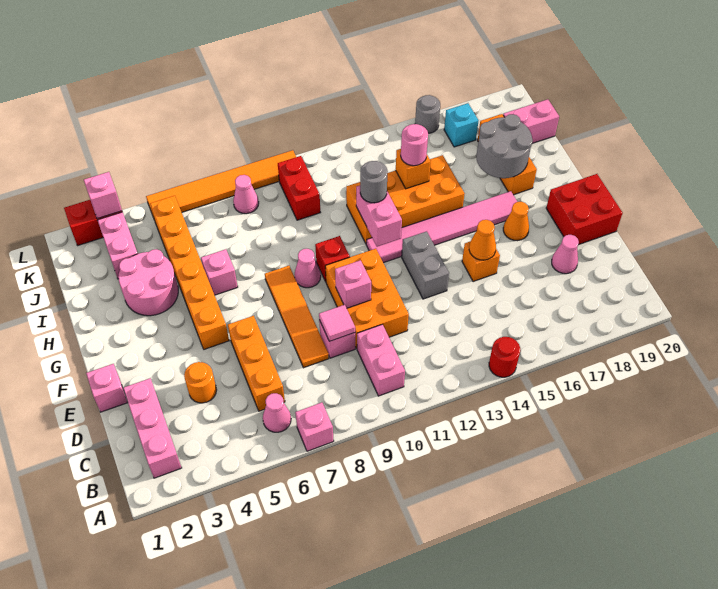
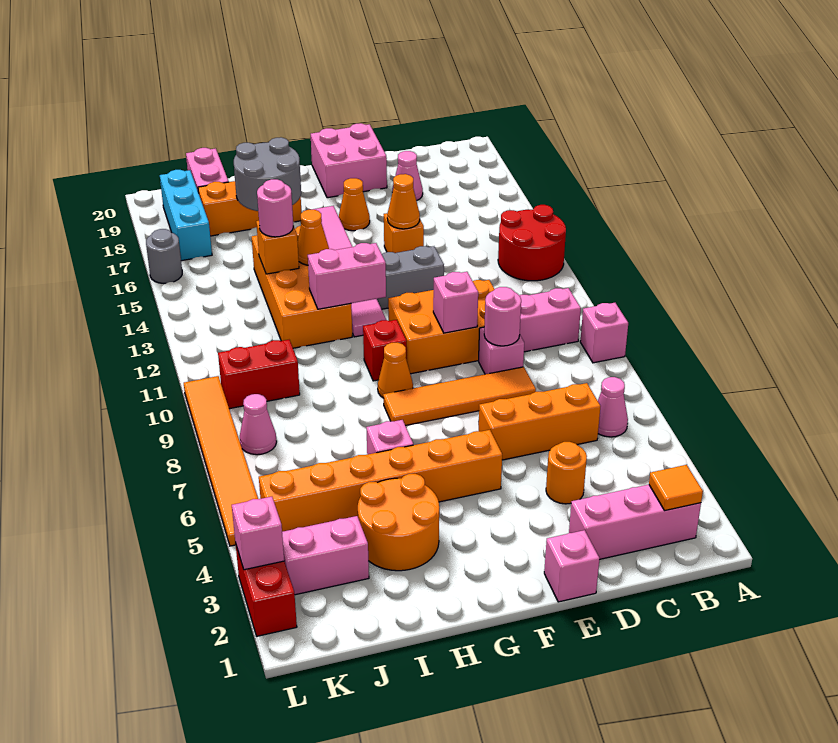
pink brick A7 level 1 -> pink brick A9 level 1
red round brick A14 level 1 -> red round brick A13:B14 level 1
none -> orange tile B2 level 2
pink tile D9 level 2 -> pink round brick D9 level 2
red brick E19:F20 level 1 -> pink brick E19:F20 level 1
pink cone G9 level 1 -> orange cone G9 level 1
pink round brick H3:I4 level 1 -> orange round brick H3:I4 level 1
grey round brick H12 level 3 -> none
none -> orange cone H14 level 2
cyan brick K17 level 1 -> cyan brick K17:K19 level 1

